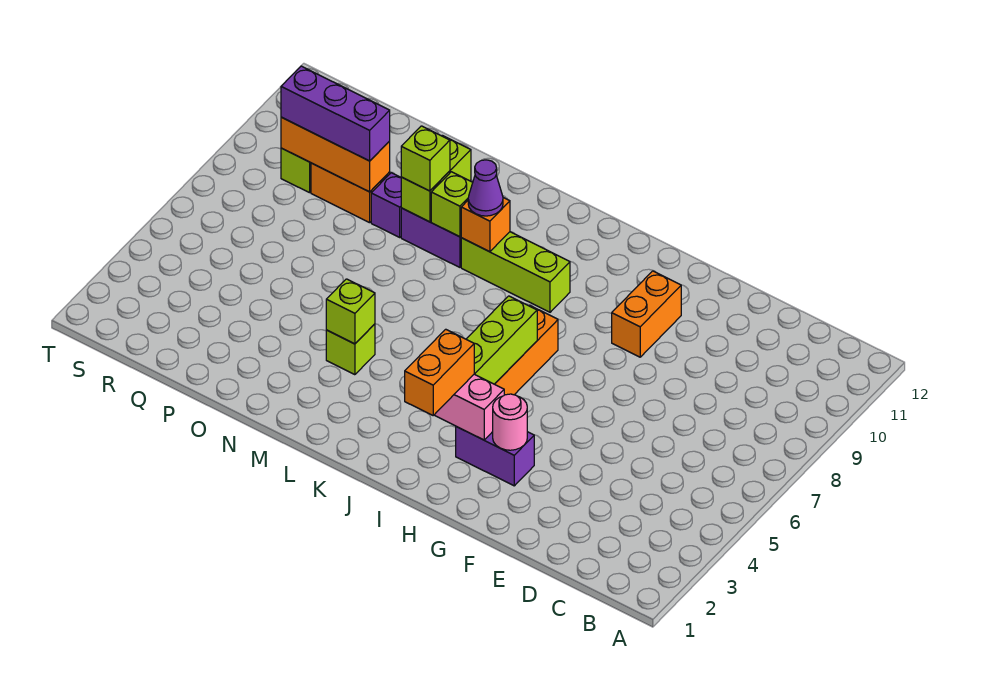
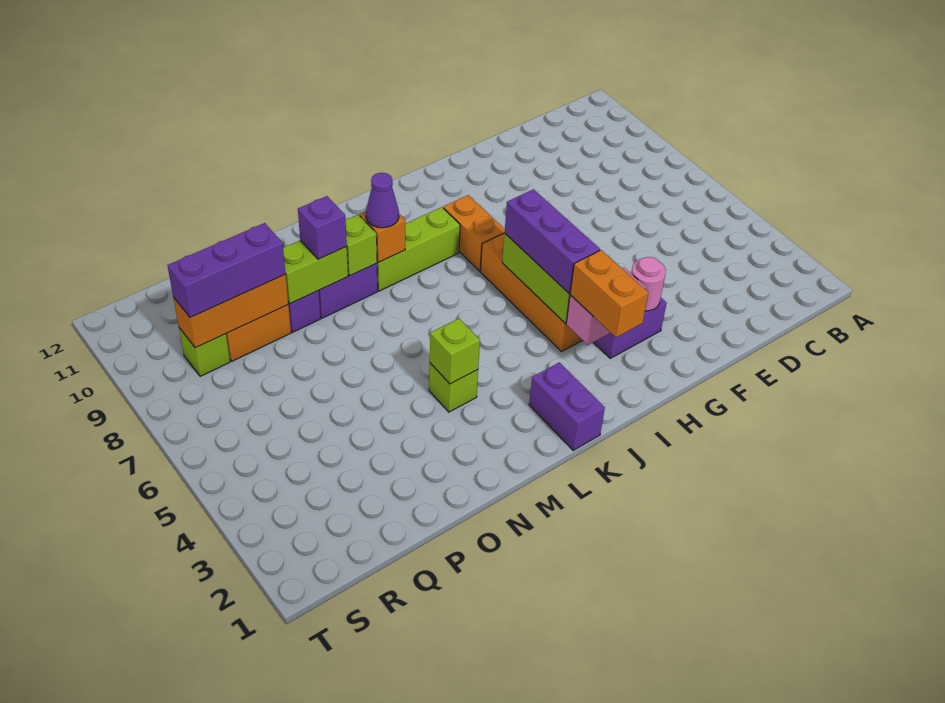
orange brick G9:G10 level 1 -> orange brick I8:I9 level 1
none -> purple brick I4:I6 level 3
none -> purple brick K1:K2 level 1
lime brick N9:N10 level 2 -> lime brick N9:O9 level 2
lime brick N9 level 3 -> purple brick N9 level 3

